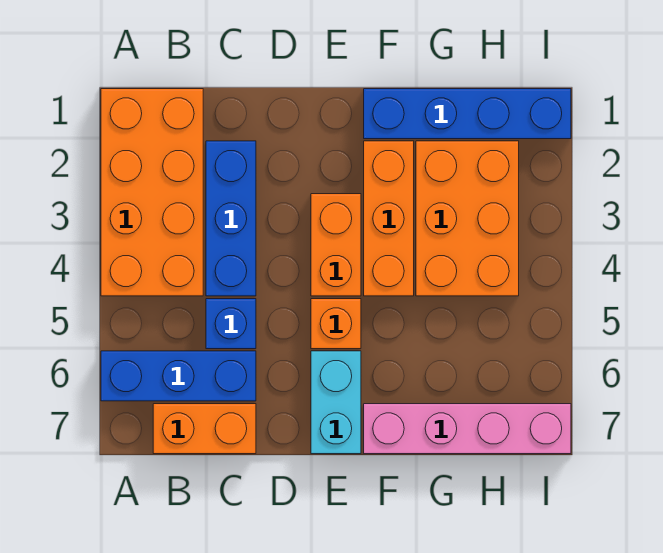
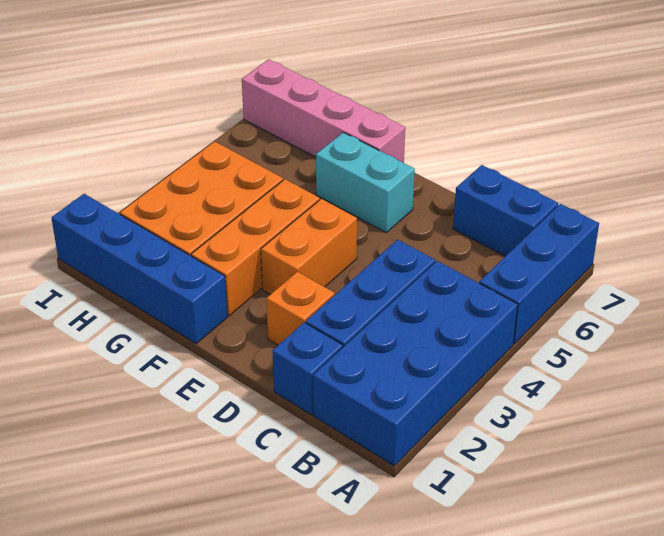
orange brick A1:B4 level 1 -> blue brick A1:B4 level 1
blue brick A6:C6 level 1 -> blue brick A5:A7 level 1
orange brick B7:C7 level 1 -> blue brick B7:C7 level 1
blue brick C5 level 1 -> blue brick C1 level 1
orange brick E5 level 1 -> orange brick D2 level 1
cyan brick E6:E7 level 1 -> cyan brick E6:F6 level 1

